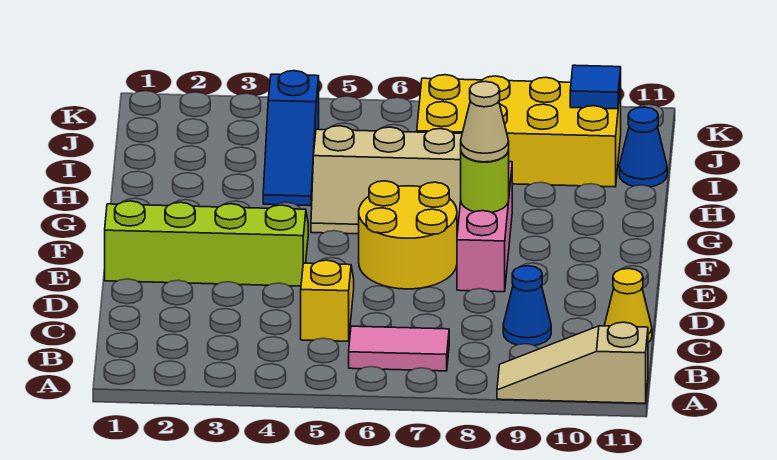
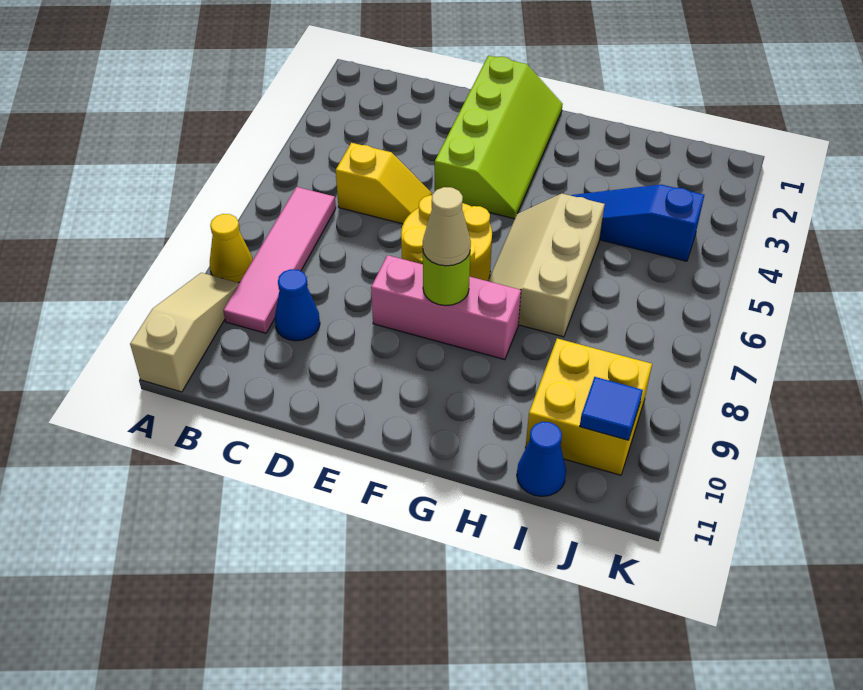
pink tile B6:B7 level 1 -> pink tile B6:B9 level 1
yellow cone C11 level 1 -> yellow cone A8 level 1
yellow brick I7:J10 level 1 -> yellow brick I9:J10 level 1

